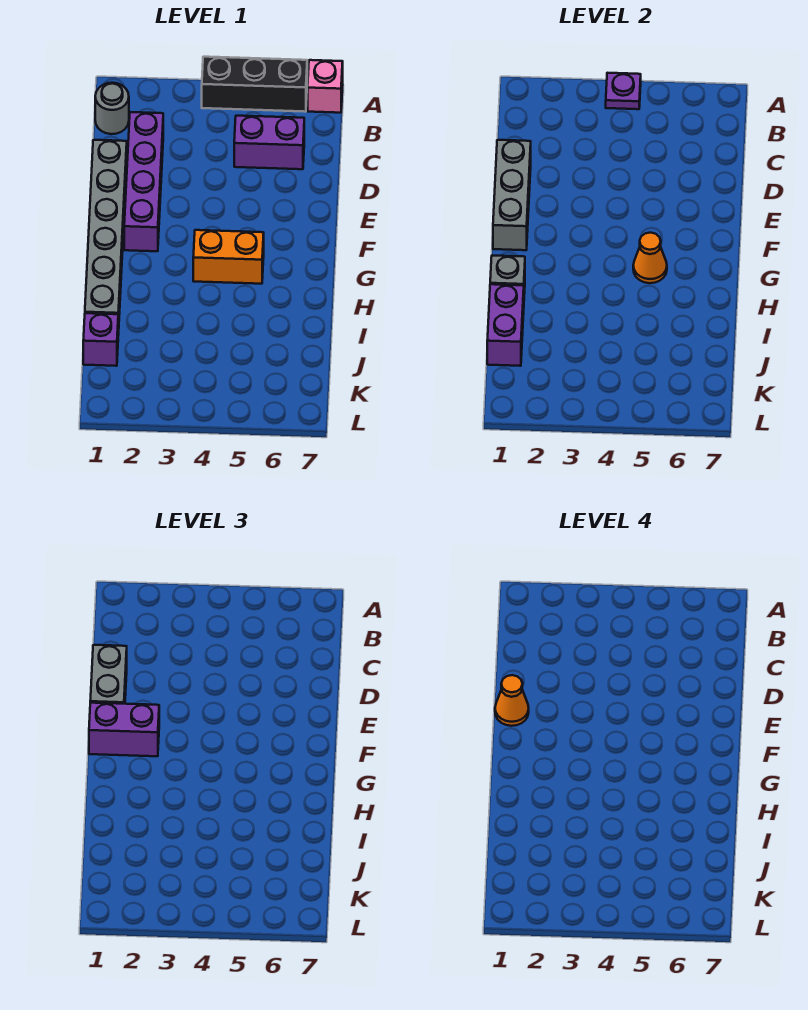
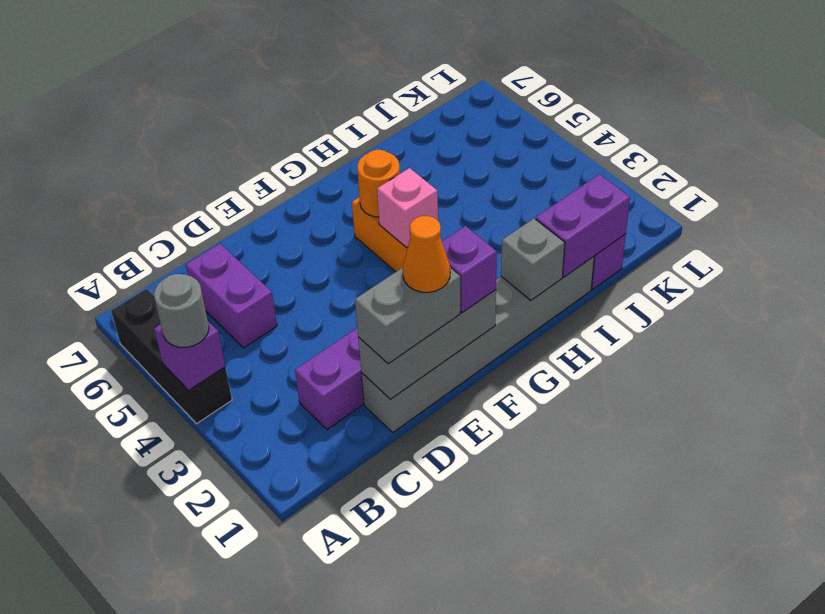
purple plate A4 level 2 -> purple brick A4 level 2
pink brick A7 level 1 -> pink brick G4 level 2
grey round brick B1 level 1 -> grey round brick A4 level 3
purple brick F1:F2 level 3 -> purple brick F1 level 3
orange cone G5 level 2 -> orange round brick G5 level 2

